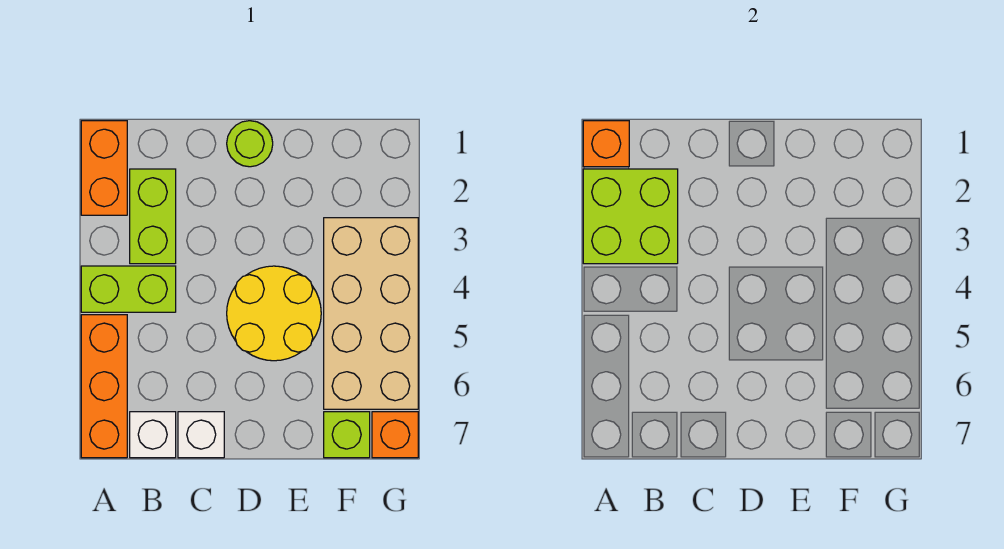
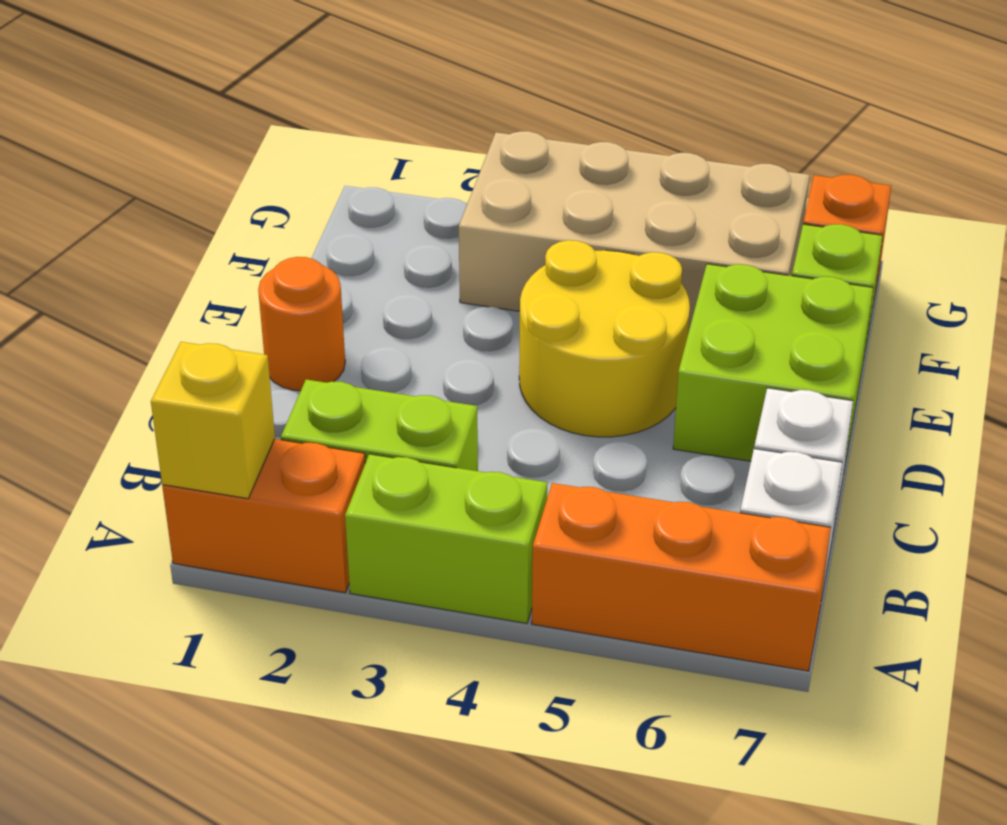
orange brick A1 level 2 -> yellow brick A1 level 2
lime brick A2:B3 level 2 -> lime brick D6:E7 level 1
lime brick A4:B4 level 1 -> lime brick A3:A4 level 1
lime round brick D1 level 1 -> orange round brick D1 level 1

